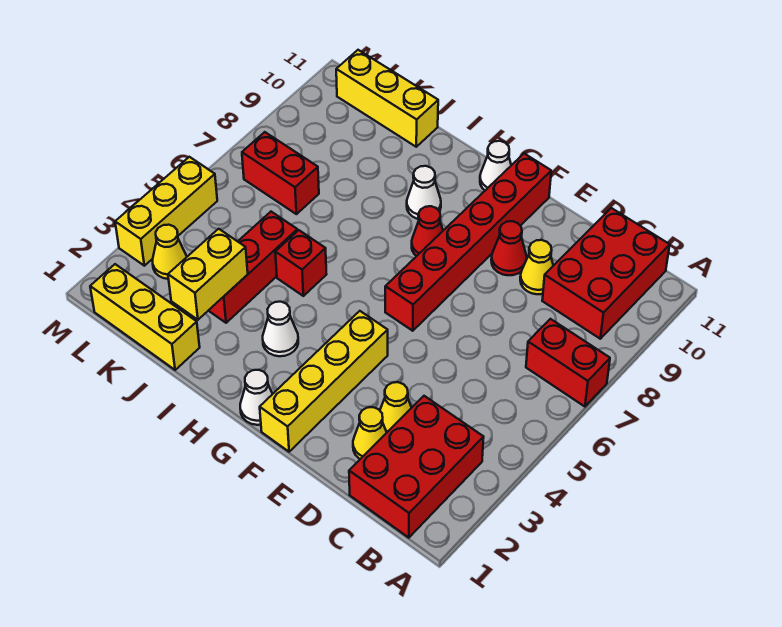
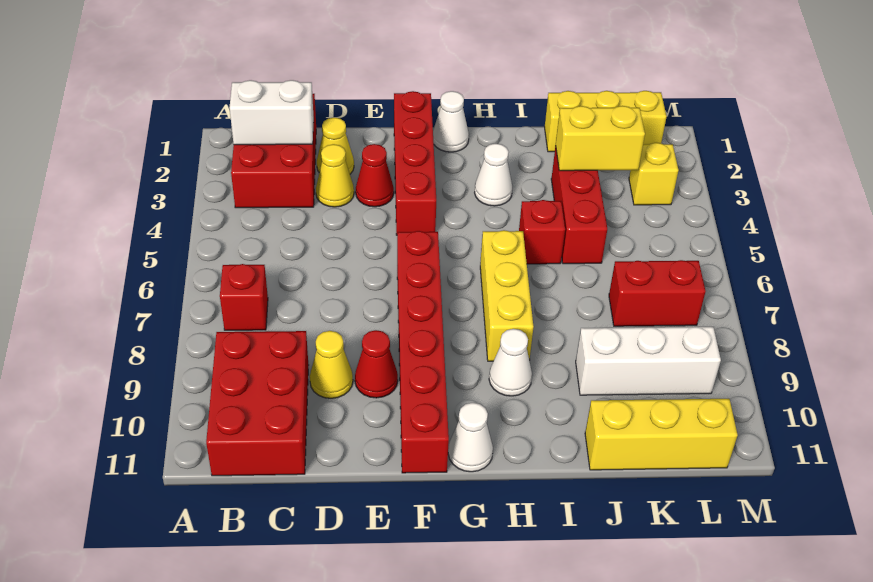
red brick A7:B7 level 1 -> red brick B7 level 1
none -> white brick B2:C2 level 2
yellow brick F1:F4 level 1 -> red brick F1:F4 level 1
red cone G8 level 1 -> red cone E3 level 1
yellow brick J2:J3 level 2 -> yellow brick J3:K3 level 2
none -> white brick J9:L9 level 1
yellow cone L3 level 1 -> yellow brick L3 level 1
yellow brick M3:M5 level 1 -> yellow brick H6:H8 level 1

